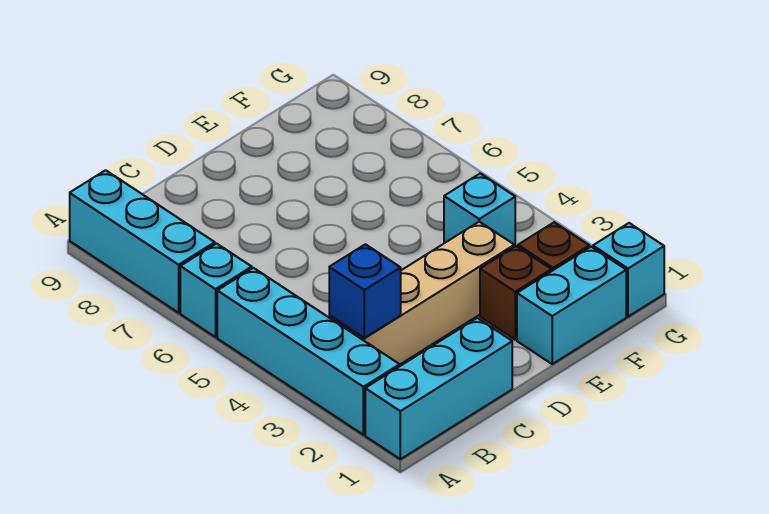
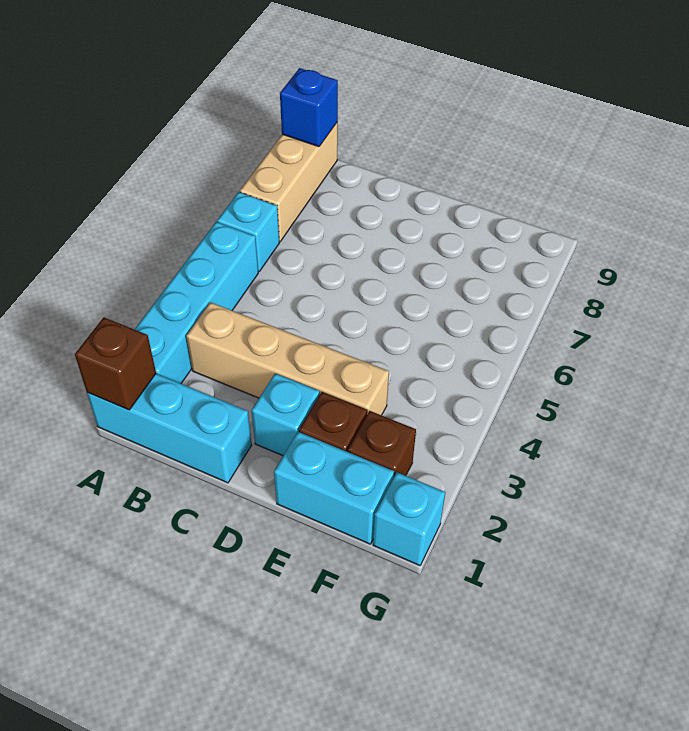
none -> brown brick A1 level 2
cyan brick A7:A9 level 1 -> tan brick A7:A9 level 1
blue brick B3 level 2 -> blue brick A9 level 2
cyan brick F4 level 1 -> cyan brick D2 level 1

